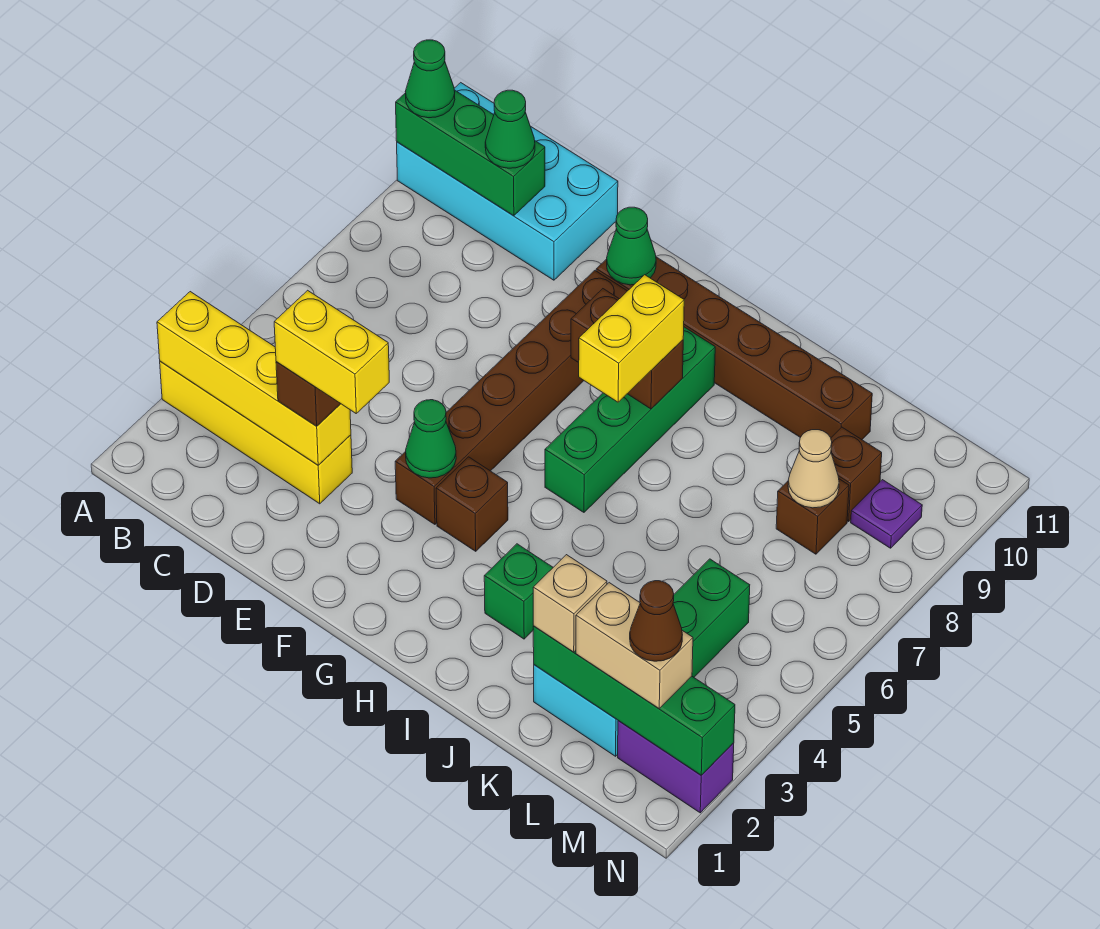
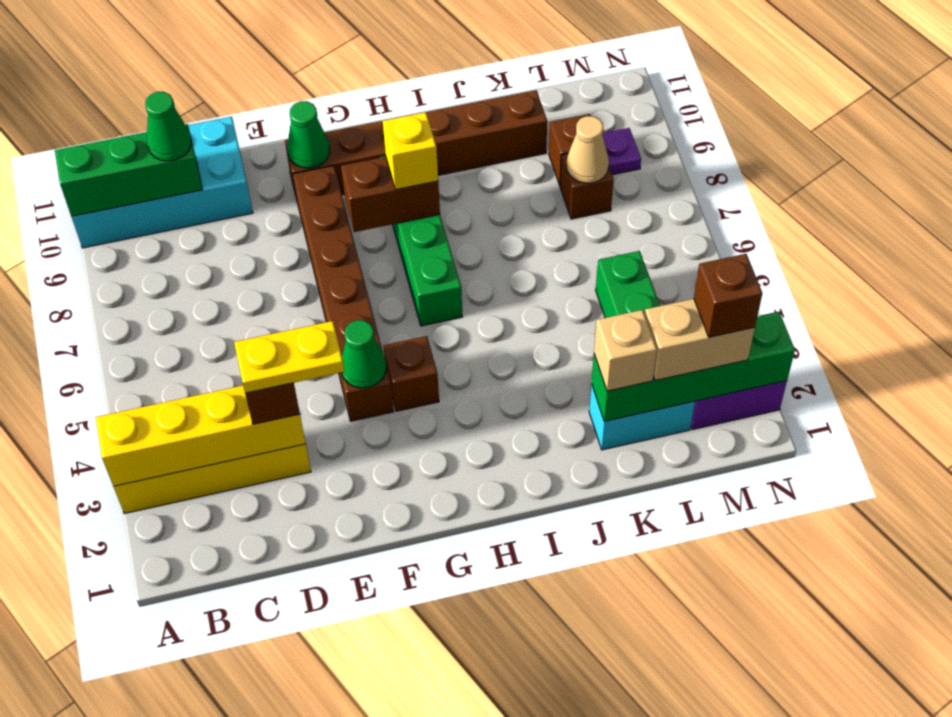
green cone A10 level 3 -> none
yellow brick D3:E3 level 4 -> yellow plate D3:E3 level 4
yellow brick H7:H8 level 3 -> yellow brick H8 level 3
green brick I3 level 1 -> none
brown cone M2 level 4 -> brown brick M2 level 4

